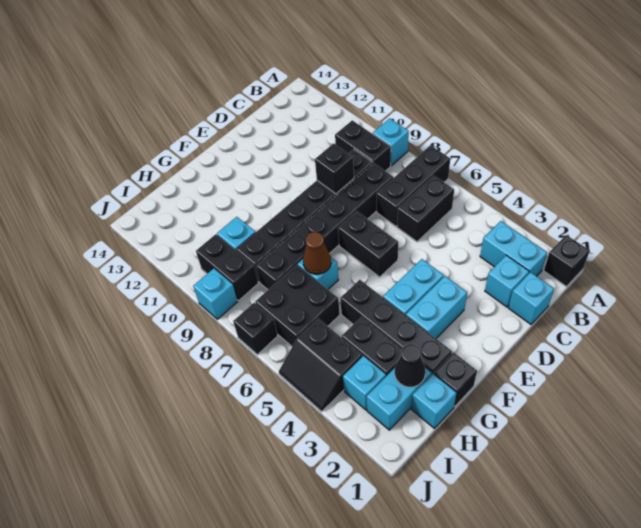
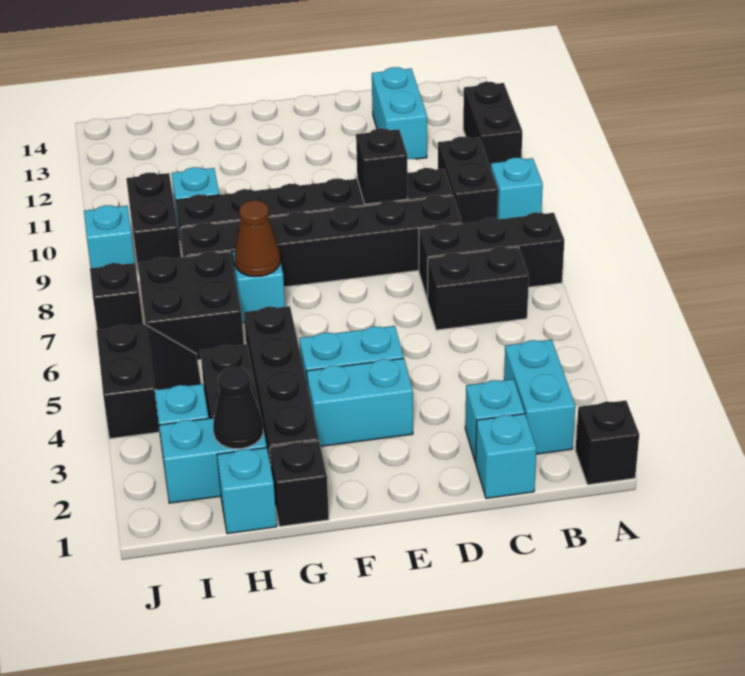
none -> cyan brick C12:C13 level 1
black brick E6:E7 level 1 -> black brick A11:A12 level 1
black slope I4:J5 level 1 top I -> black slope I4:J5 level 1 top J

